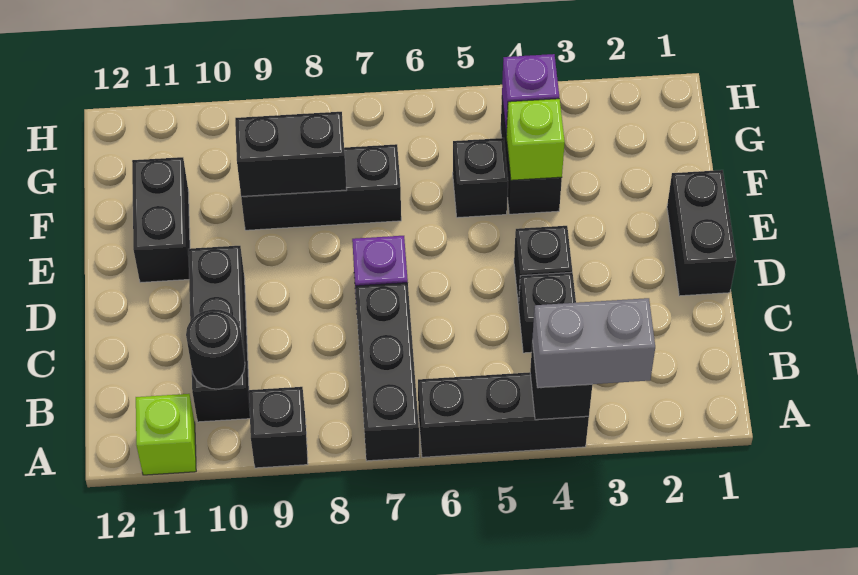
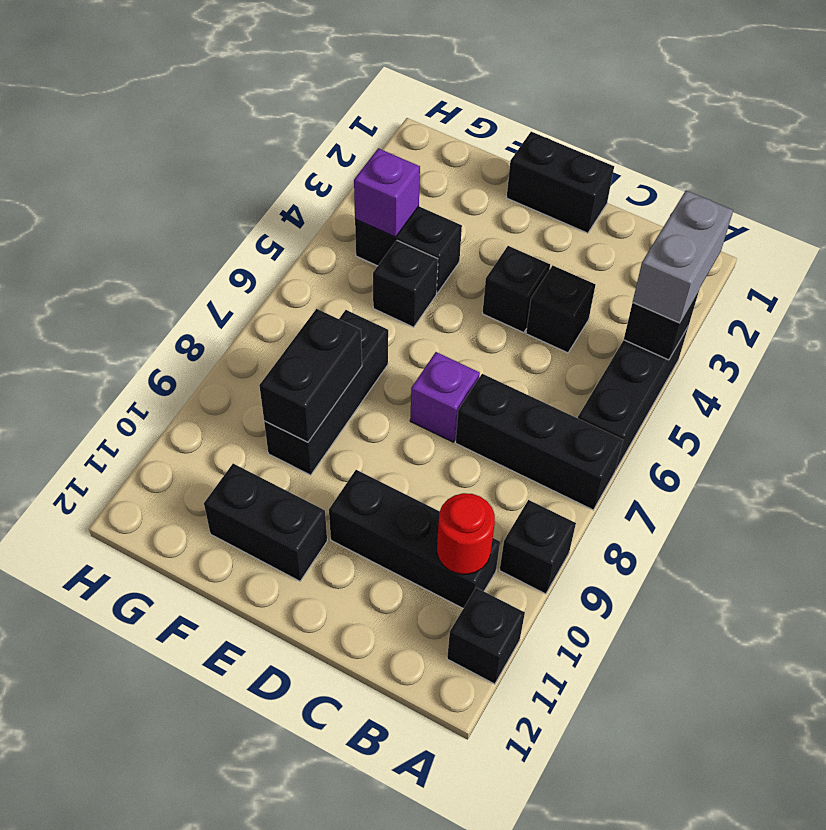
lime brick A11 level 1 -> black brick A11 level 1
black round brick B10 level 2 -> red round brick B10 level 2
lime brick F4 level 2 -> none

